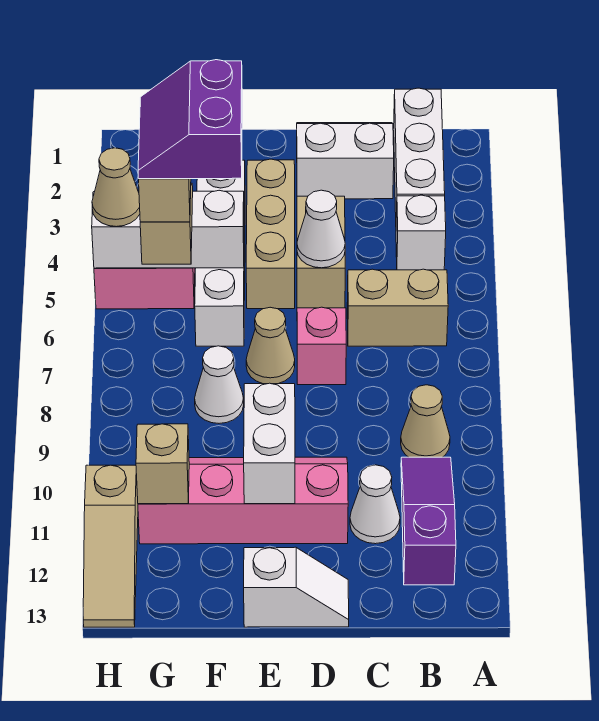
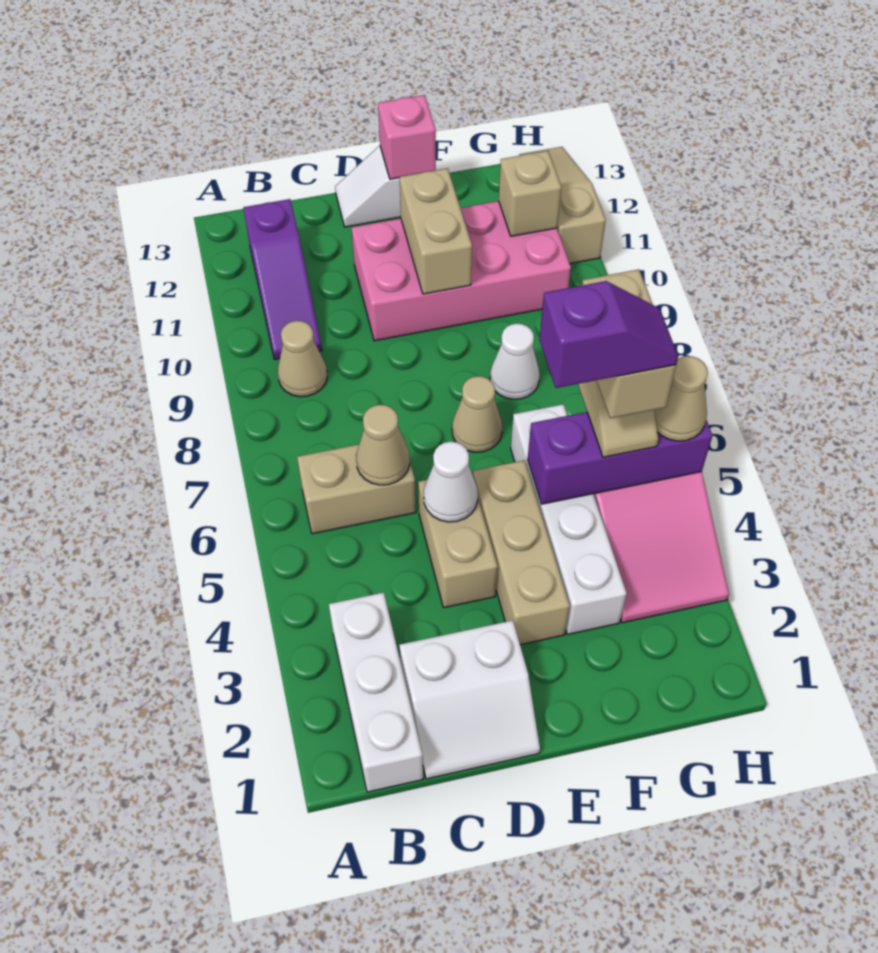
white brick B4 level 1 -> none
none -> tan cone C6 level 2
white cone C11 level 1 -> none
pink brick D7 level 1 -> pink brick E13 level 2
pink slope D10:G11 level 1 top 11 -> pink brick D10:G11 level 1
white brick E10:E11 level 2 -> tan brick E10:E11 level 2
white brick F5:H5 level 2 -> purple brick F5:H5 level 2
purple slope F5:G6 level 5 top F -> purple slope F5:G5 level 5 top F

